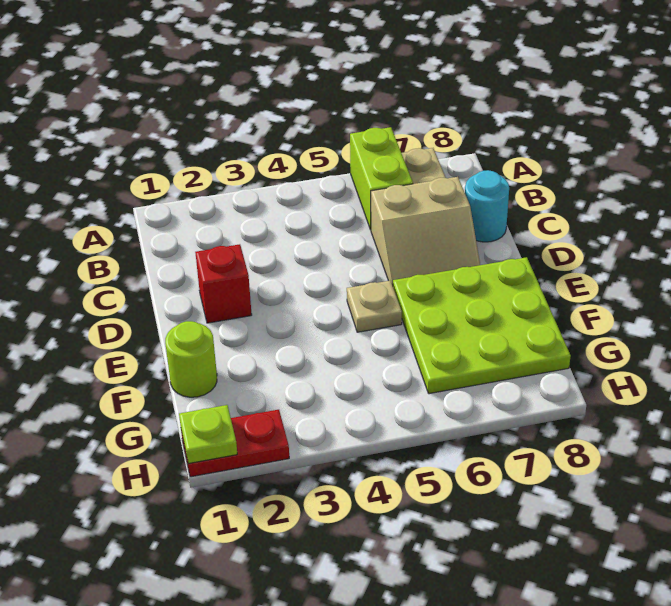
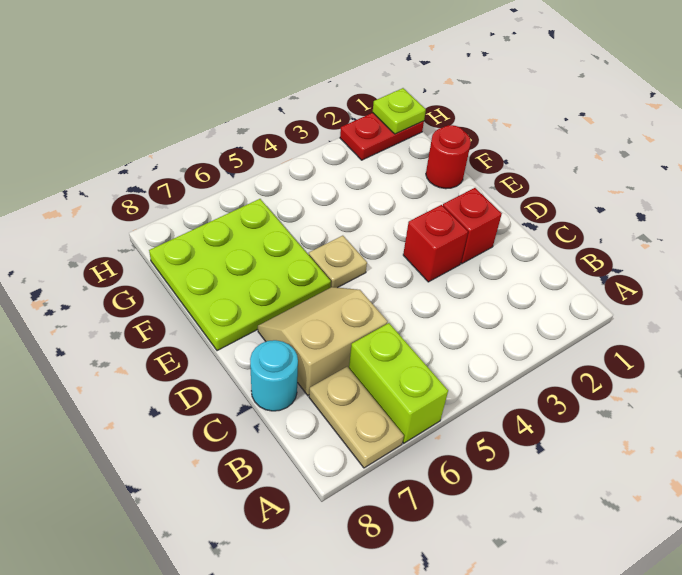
none -> red brick D3 level 1
lime round brick F1 level 1 -> red round brick F1 level 1

